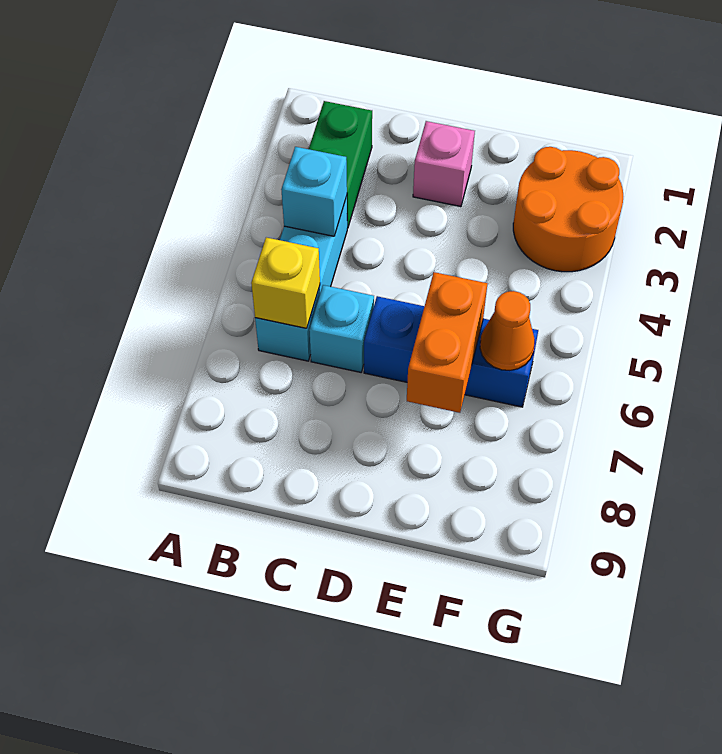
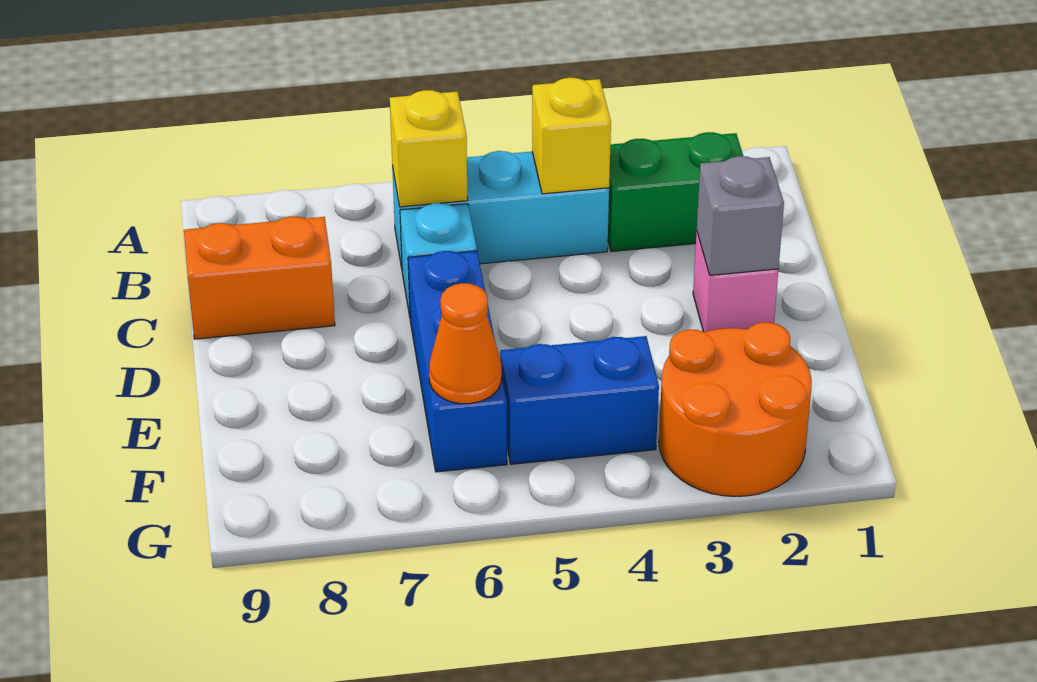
cyan brick B4 level 2 -> yellow brick B4 level 2
none -> grey brick D2 level 2
orange brick E6:E7 level 2 -> orange brick C8:C9 level 1
none -> blue brick F4:F5 level 1

